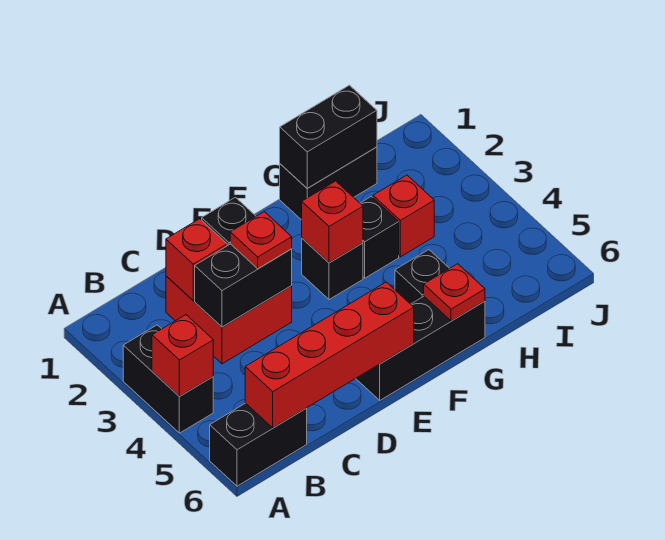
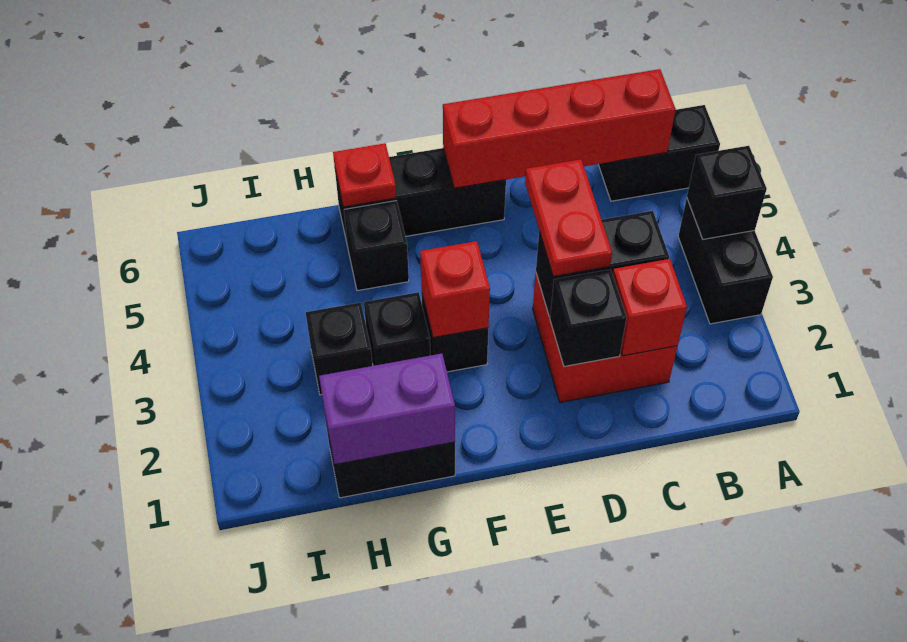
red brick A4 level 2 -> black brick A4 level 2
red plate D3 level 3 -> red plate D3:D4 level 3
black brick G1:H1 level 2 -> purple brick G1:H1 level 2
red brick H3 level 1 -> black brick H3 level 1

